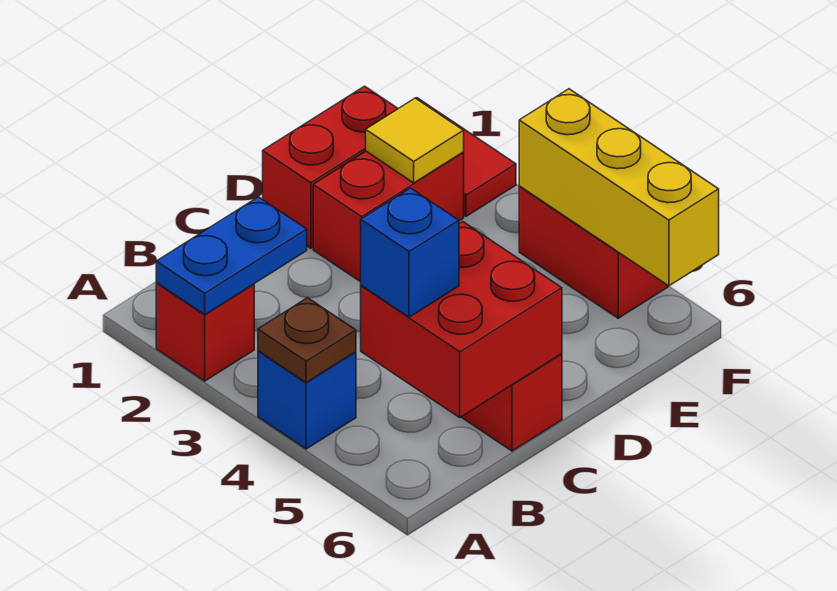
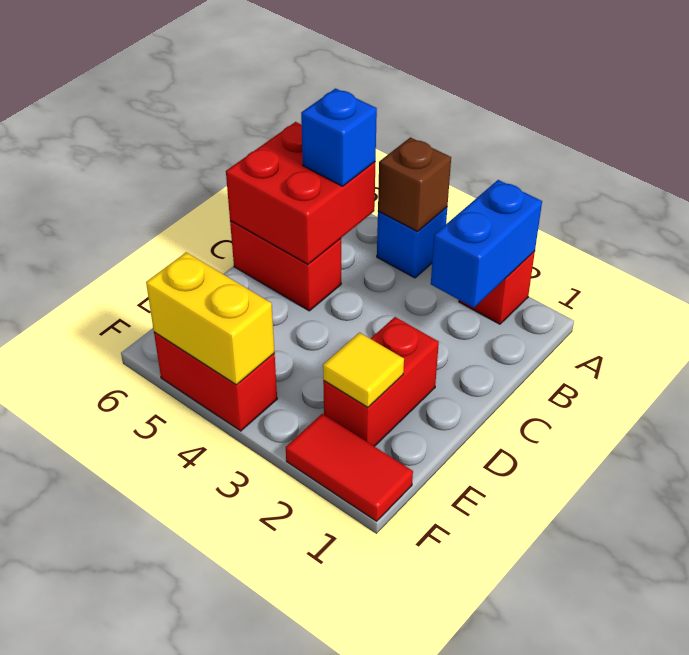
blue plate A2:B2 level 2 -> blue brick A2:B2 level 2
brown plate A4 level 2 -> brown brick A4 level 2
red brick D1:E1 level 1 -> none
yellow brick F4:F6 level 2 -> yellow brick F4:F5 level 2

